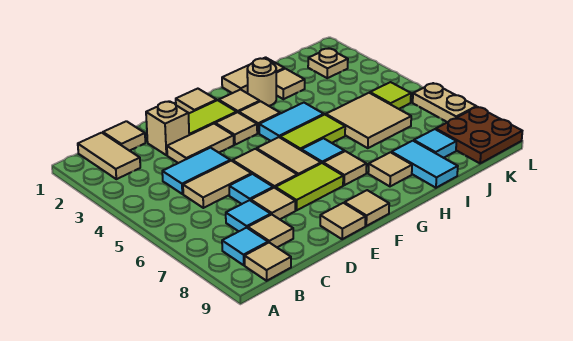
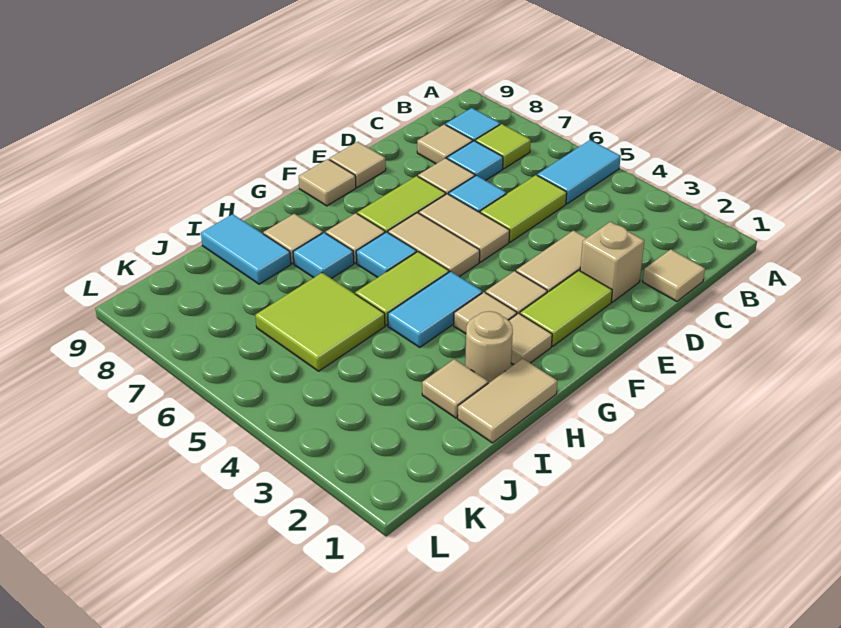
tan tile B1:B2 level 1 -> none
tan tile B9 level 1 -> none
cyan tile C4:D4 level 1 -> cyan tile A5:B5 level 1
tan tile C5:D5 level 1 -> lime tile C5:D5 level 1
tan tile F1 level 1 -> none
tan tile I5:J6 level 1 -> lime tile I5:J6 level 1
cyan tile J8 level 1 -> cyan tile H7 level 1
tan plate K2 level 1 -> none
lime tile K5 level 1 -> lime tile B7 level 1
brown plate K8:L9 level 1 -> none
tan plate L6:L7 level 1 -> none

